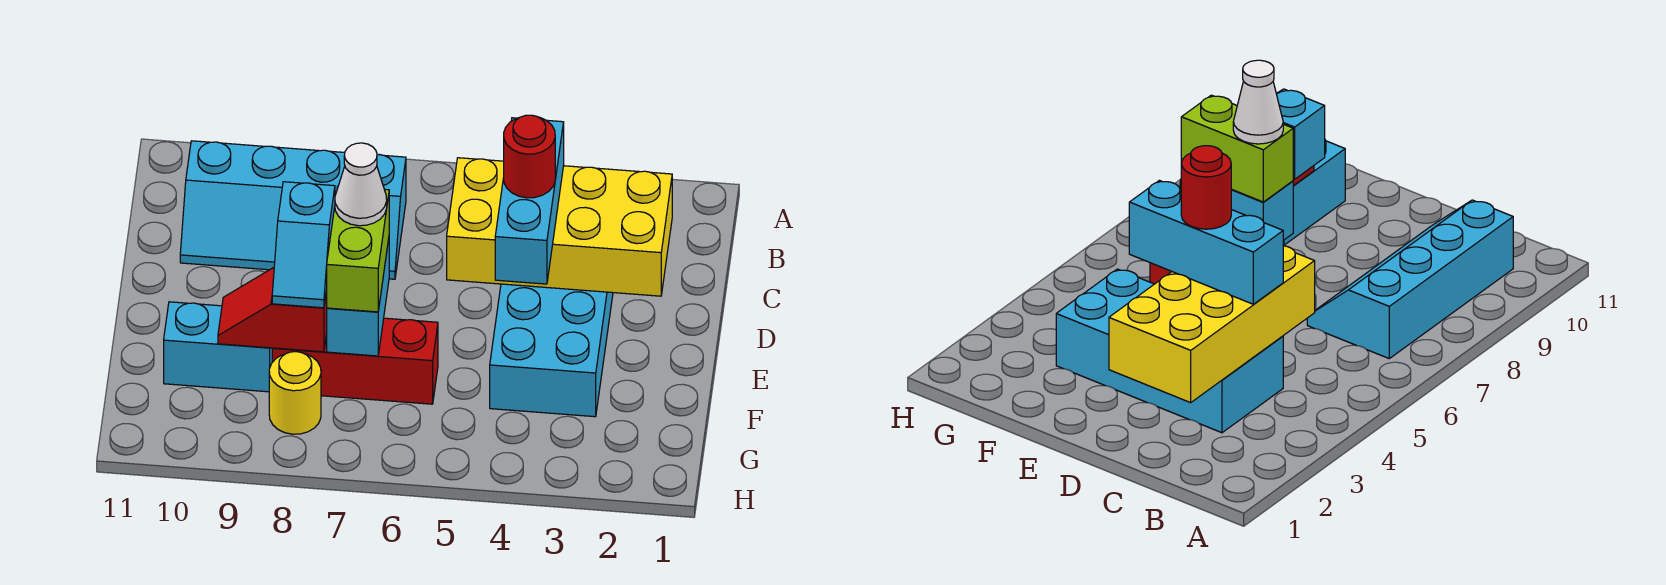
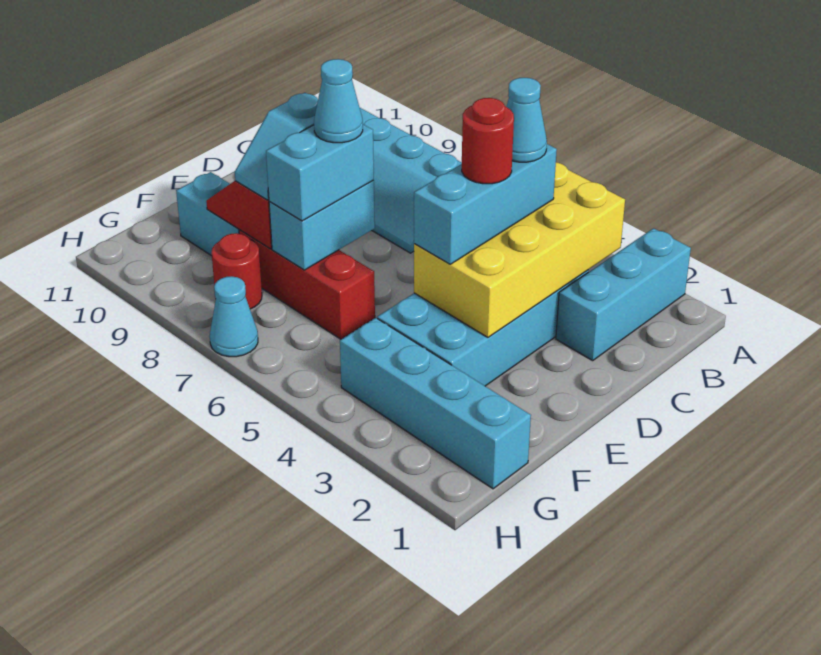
none -> cyan brick A2:C2 level 1
yellow brick C2:D5 level 2 -> yellow brick B3:E4 level 2
none -> cyan cone C4 level 4
lime brick E7:F7 level 3 -> cyan brick E7:F7 level 3
white cone E7 level 4 -> cyan cone E7 level 4
none -> cyan brick G1:G4 level 1
yellow round brick G8 level 1 -> red round brick G8 level 1
none -> cyan cone H7 level 1

